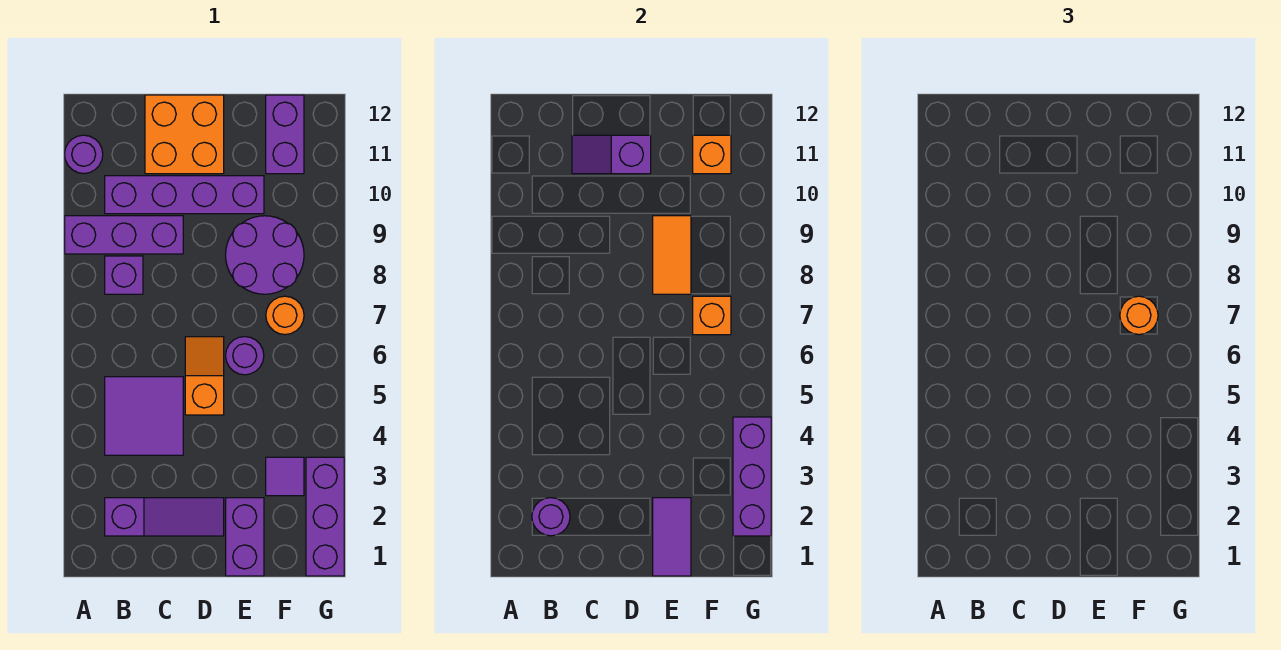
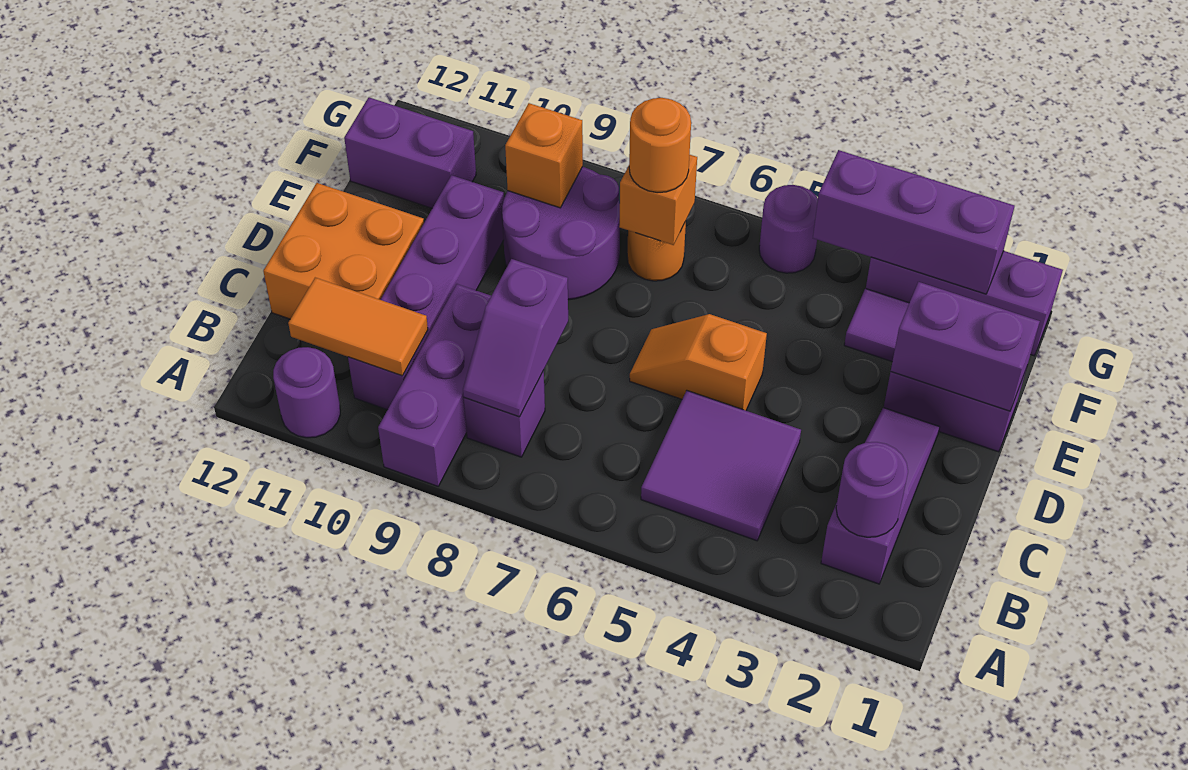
purple slope C11:D11 level 2 top D -> purple slope B8:C8 level 2 top C
purple tile E1:E2 level 2 -> purple brick E1:E2 level 2
purple round brick E6 level 1 -> purple round brick G5 level 1
orange tile E8:E9 level 2 -> orange tile B10:B11 level 2
orange brick F11 level 2 -> orange brick F9 level 2

